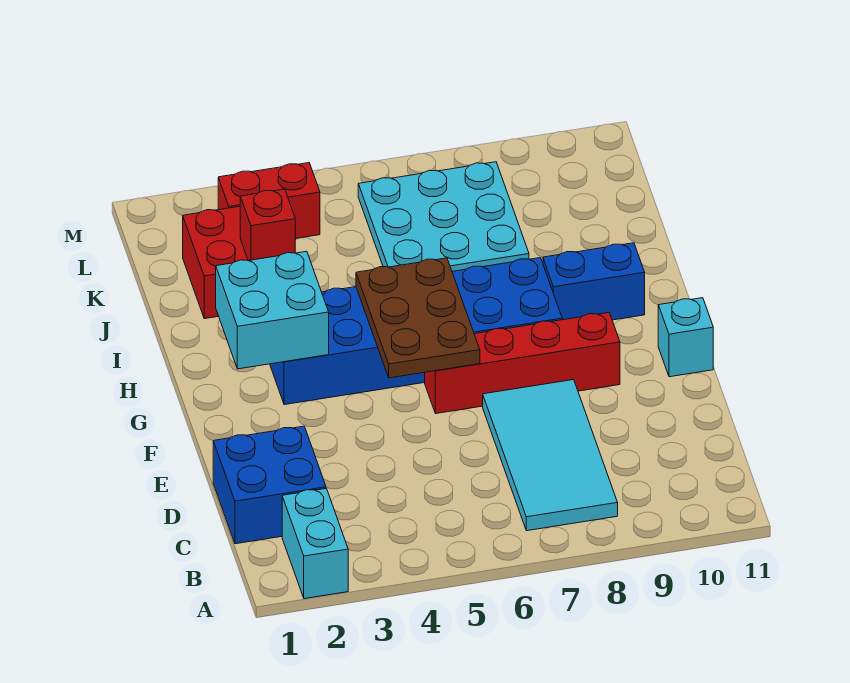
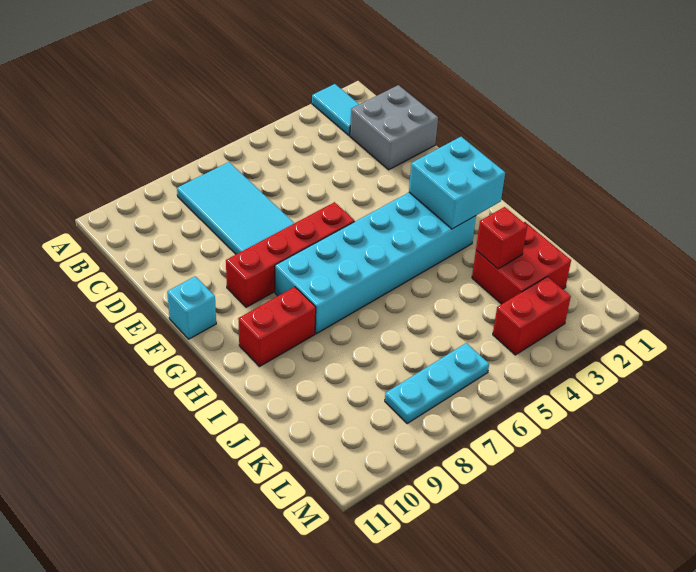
cyan brick A2:B2 level 1 -> cyan tile A2:B2 level 1
blue brick C1:D2 level 1 -> grey brick C1:D2 level 1
brown plate F5:H6 level 2 -> none
blue brick G3:H8 level 1 -> cyan brick G3:H8 level 1
blue brick H9:H10 level 1 -> red brick H9:H10 level 1
cyan plate J6:L8 level 1 -> cyan plate L6:L8 level 1

